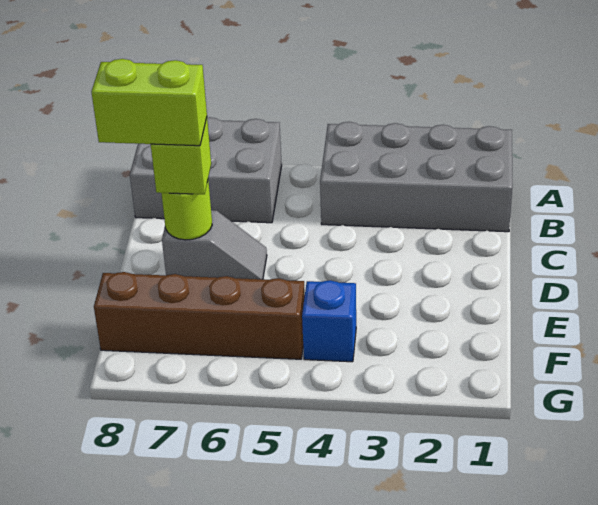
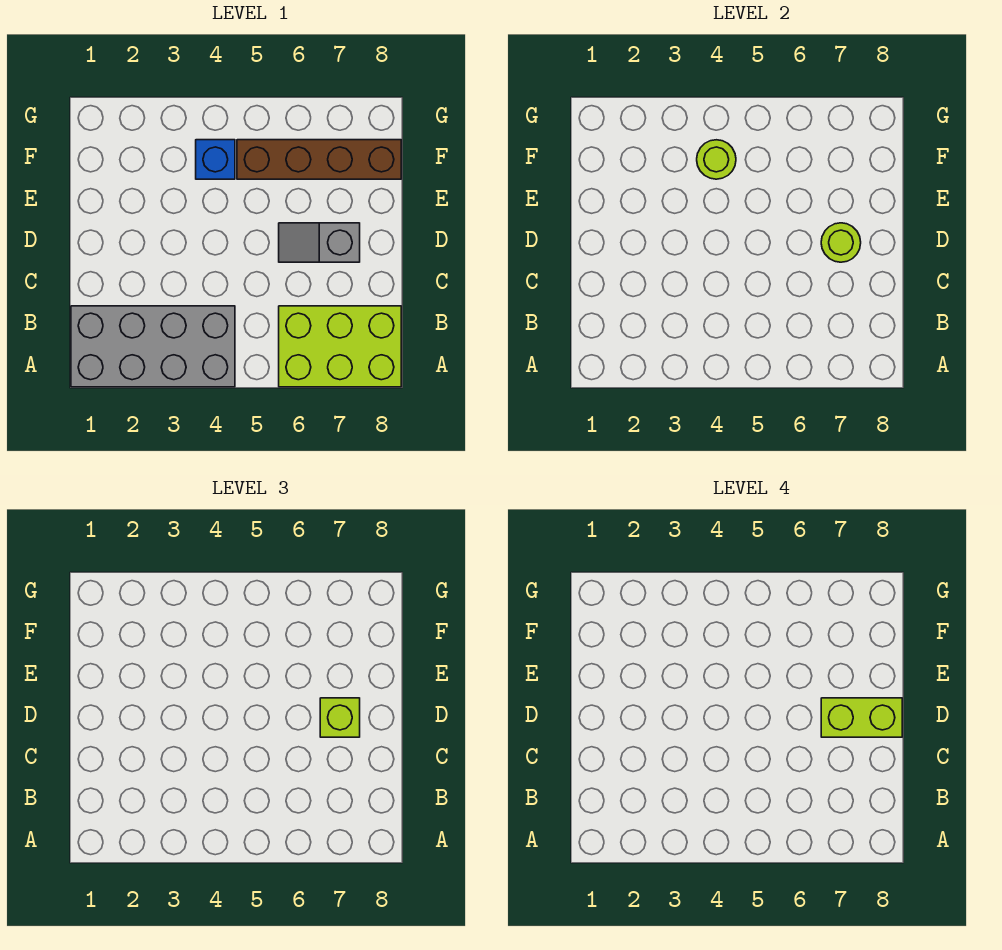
grey brick A6:B8 level 1 -> lime brick A6:B8 level 1
none -> lime round brick F4 level 2

